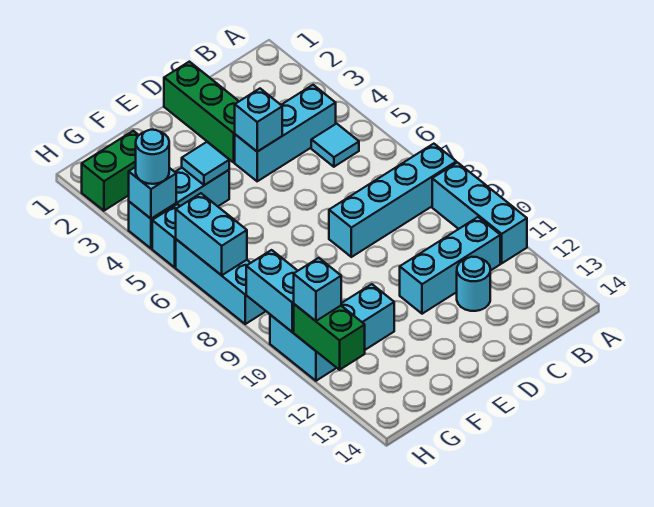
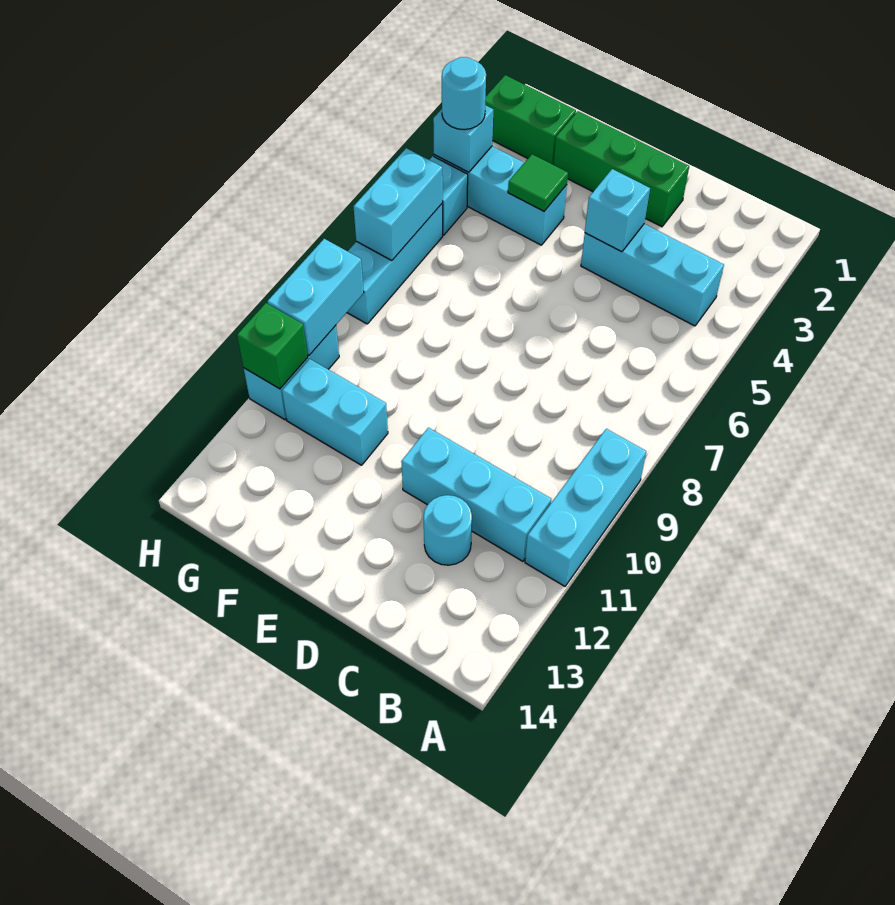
cyan brick A8:D8 level 1 -> none
cyan tile B5 level 1 -> none
green brick D1:D3 level 1 -> green brick D2:F2 level 1
cyan tile F4 level 2 -> green tile F4 level 2
green brick H11:H12 level 2 -> green brick H11 level 2
cyan brick H11 level 3 -> none

